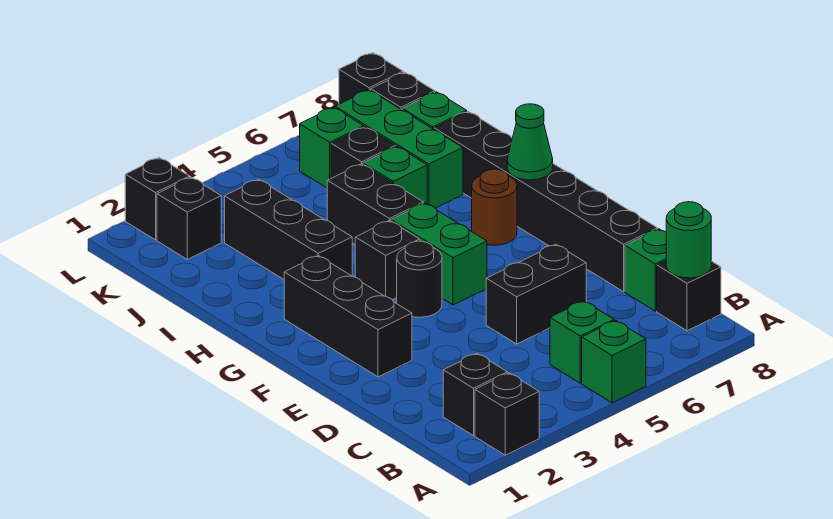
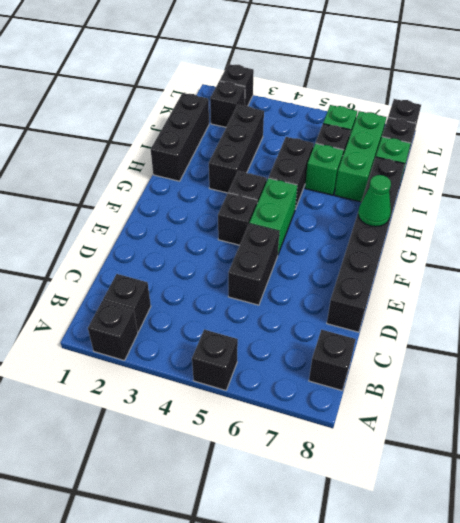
green brick A5 level 1 -> black brick A5 level 1
green brick B5 level 1 -> none
green round brick B8 level 2 -> none
green brick C8 level 1 -> none
black brick D5:D6 level 1 -> black brick D5:E5 level 1
black brick E2:G2 level 1 -> black brick H1:J1 level 1
black round brick F4 level 1 -> black brick F4 level 1
brown round brick G7 level 1 -> none

